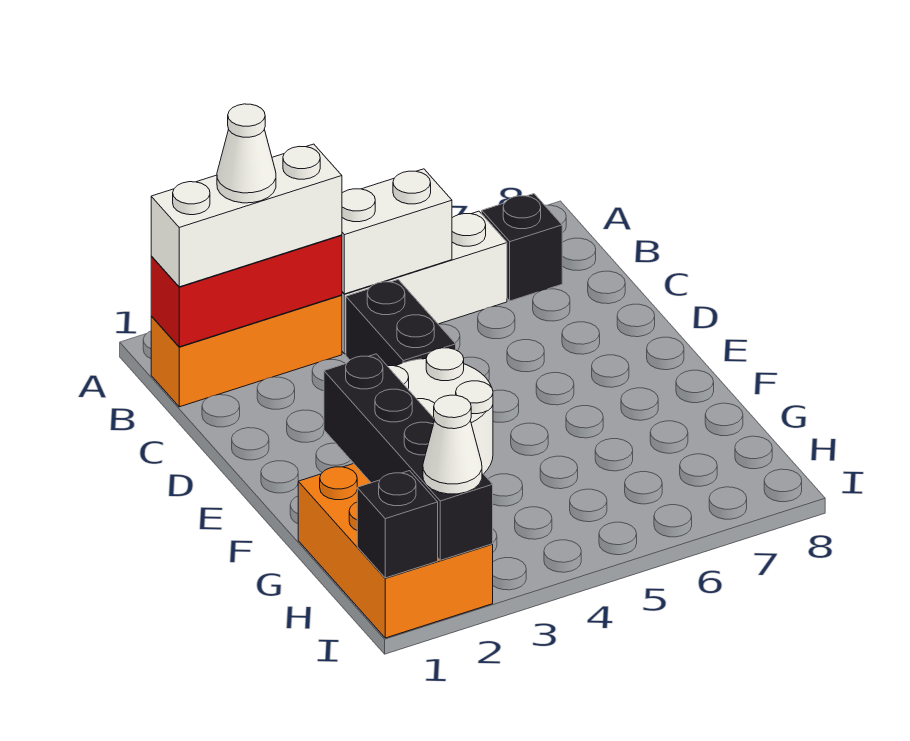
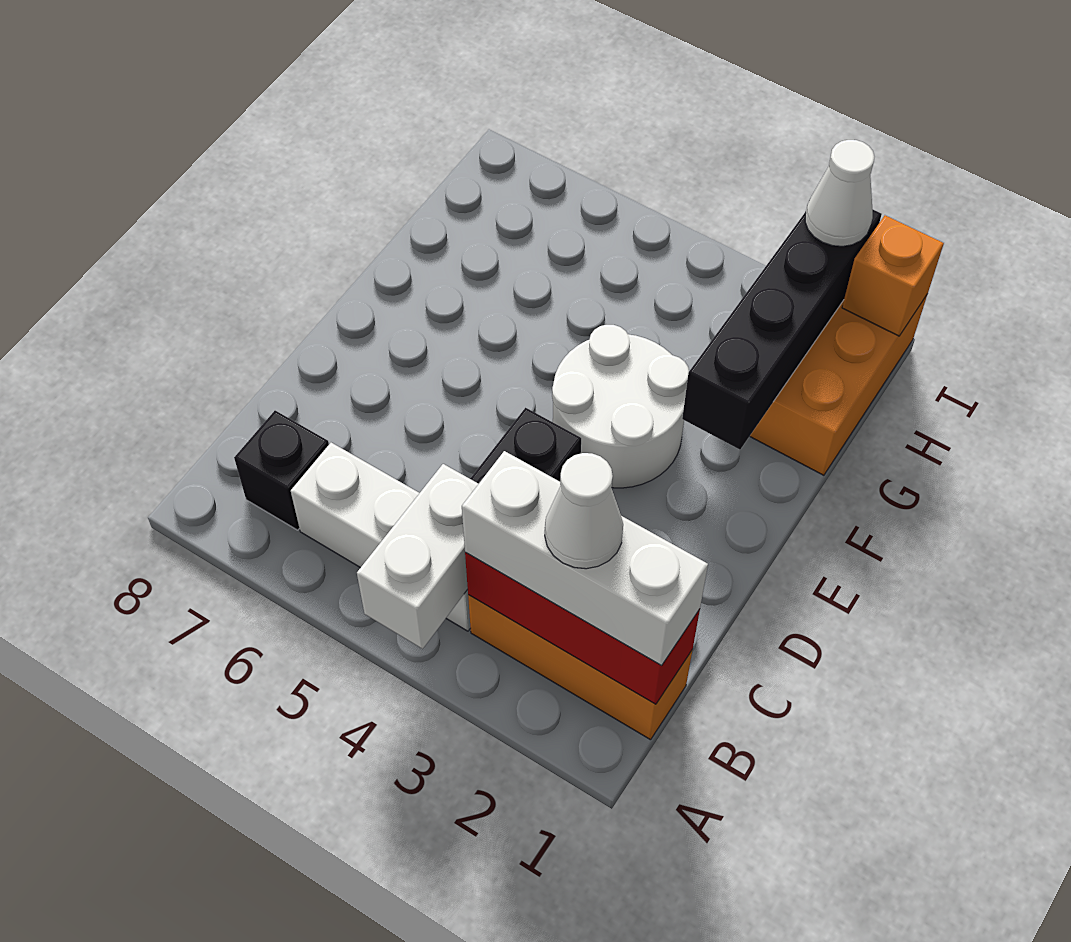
white brick B4:B5 level 2 -> white brick A4:B4 level 2
black brick I1 level 2 -> orange brick I1 level 2

